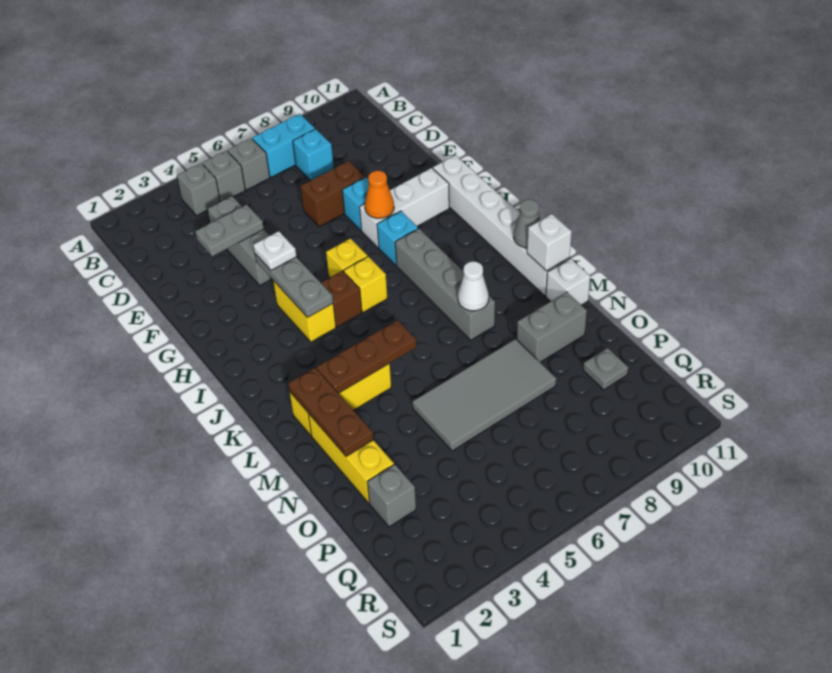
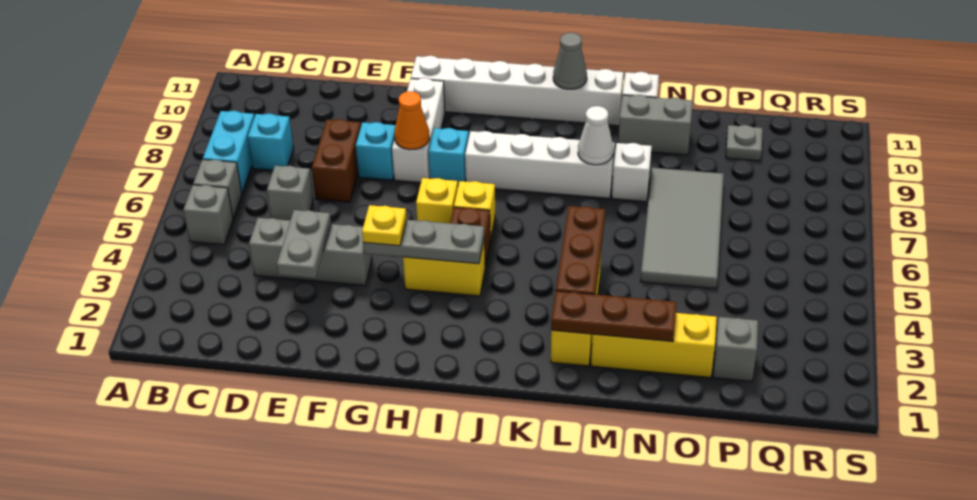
grey brick B4 level 1 -> grey brick D6 level 1
white plate G4 level 3 -> yellow plate G4 level 3
grey brick I8:L8 level 1 -> white brick I8:L8 level 1
white brick L11 level 2 -> white brick M8 level 1
grey brick N9:N10 level 1 -> grey brick M10:N10 level 1

